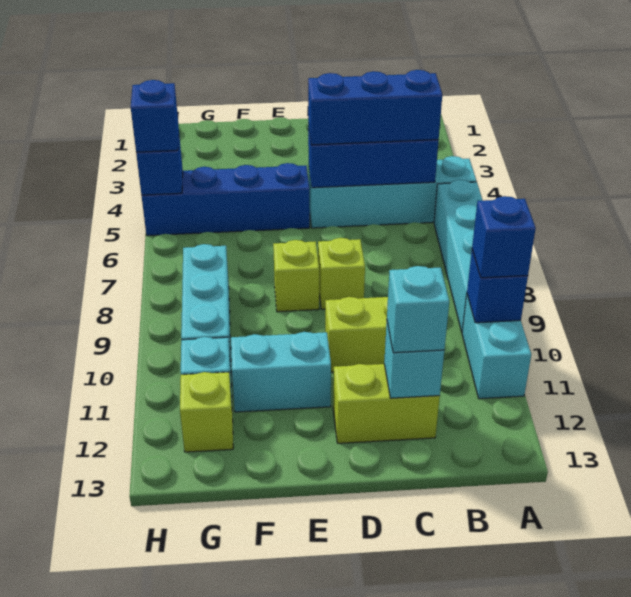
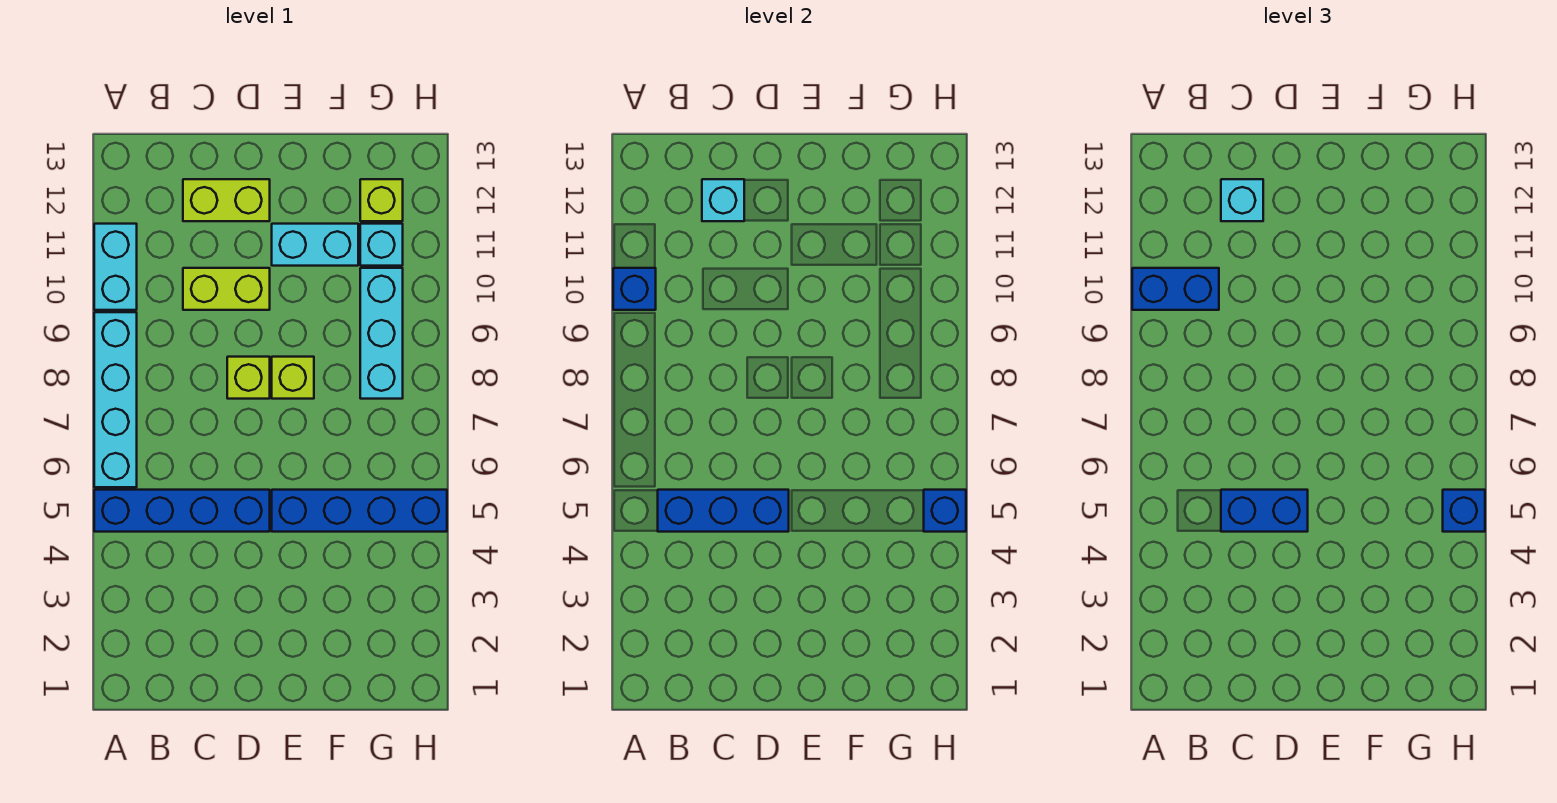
cyan brick A5:D5 level 1 -> blue brick A5:D5 level 1
blue brick A10 level 3 -> blue brick A10:B10 level 3
blue brick B5:D5 level 3 -> blue brick C5:D5 level 3

